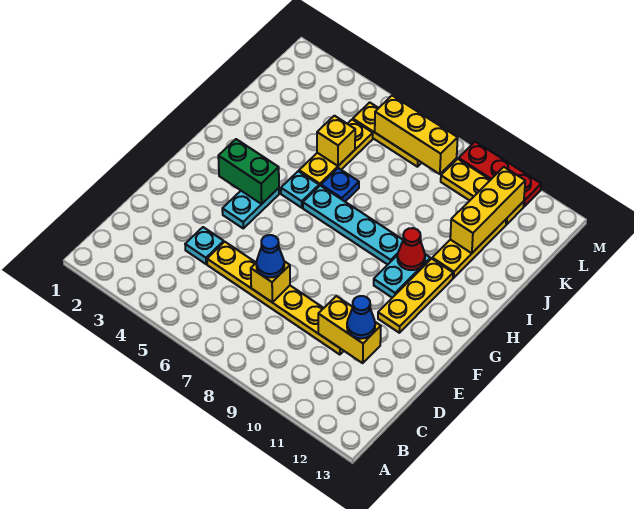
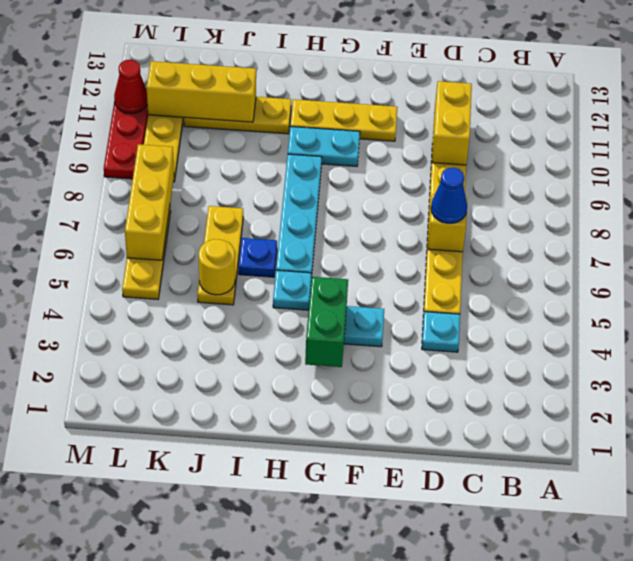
blue cone D11 level 3 -> none
red cone H10 level 2 -> red cone M11 level 2
yellow plate I5:K5 level 1 -> yellow plate J5:J7 level 1
yellow brick J5 level 2 -> yellow round brick J5 level 2

